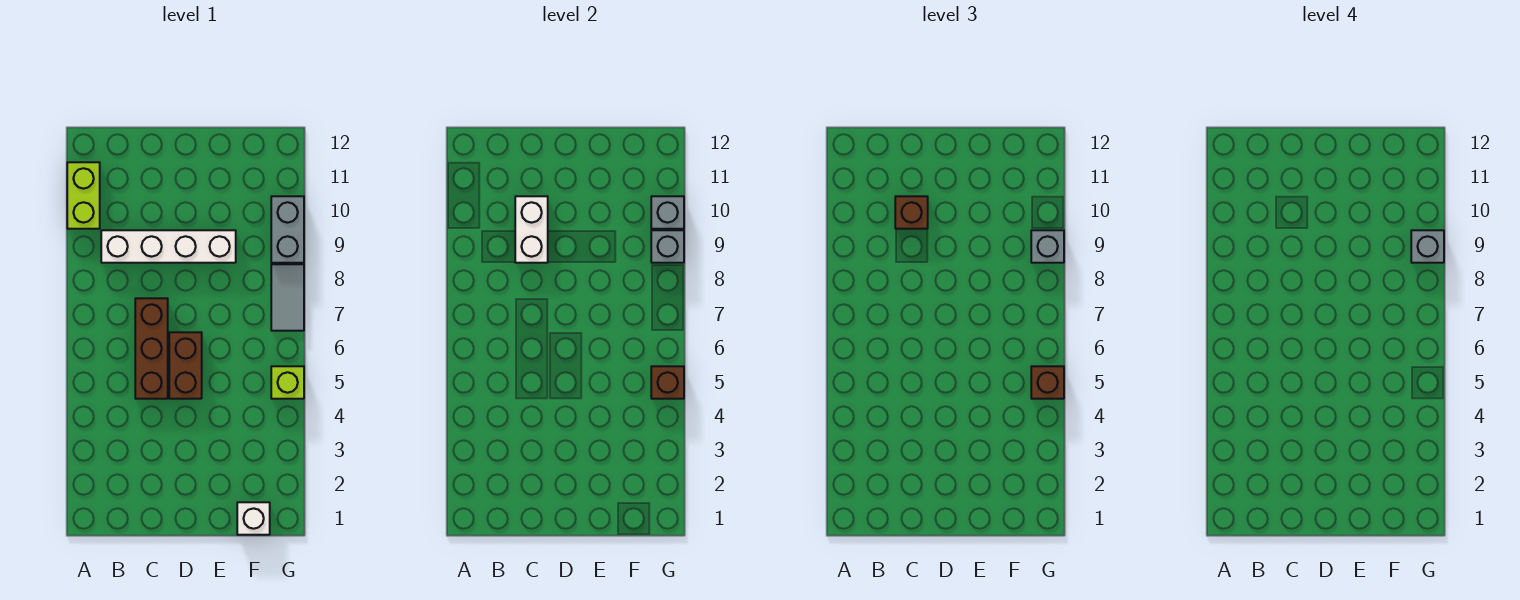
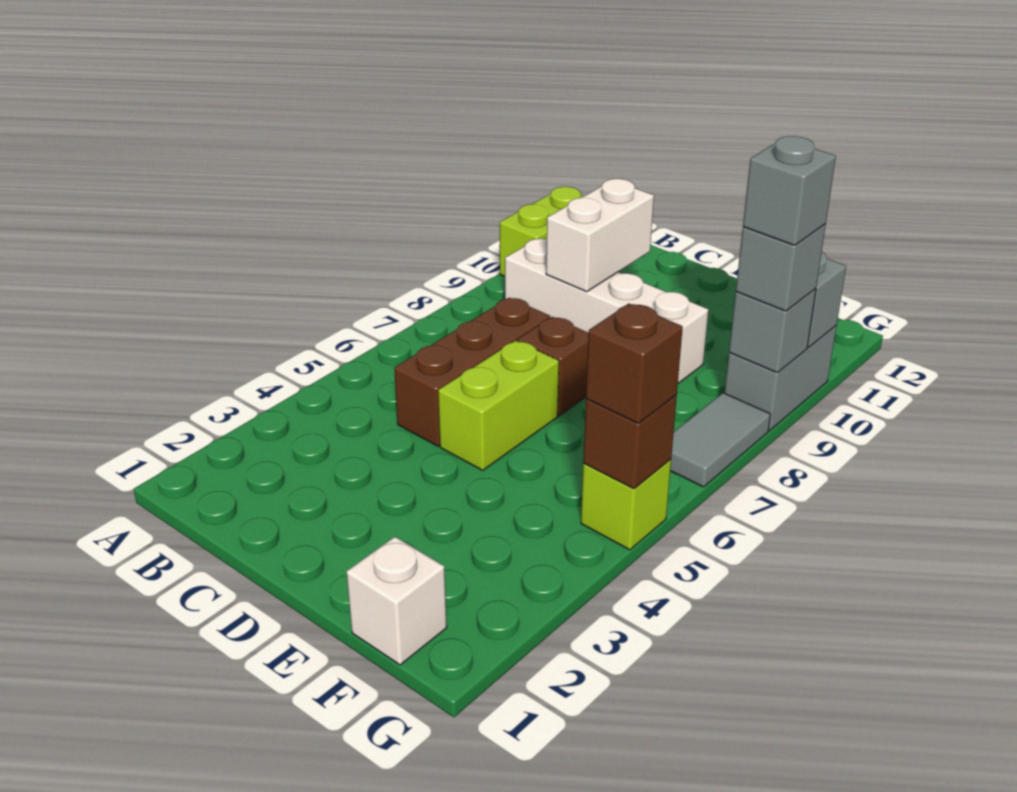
brown brick C10 level 3 -> brown brick D7 level 1
brown brick D5:D6 level 1 -> lime brick D5:D6 level 1

